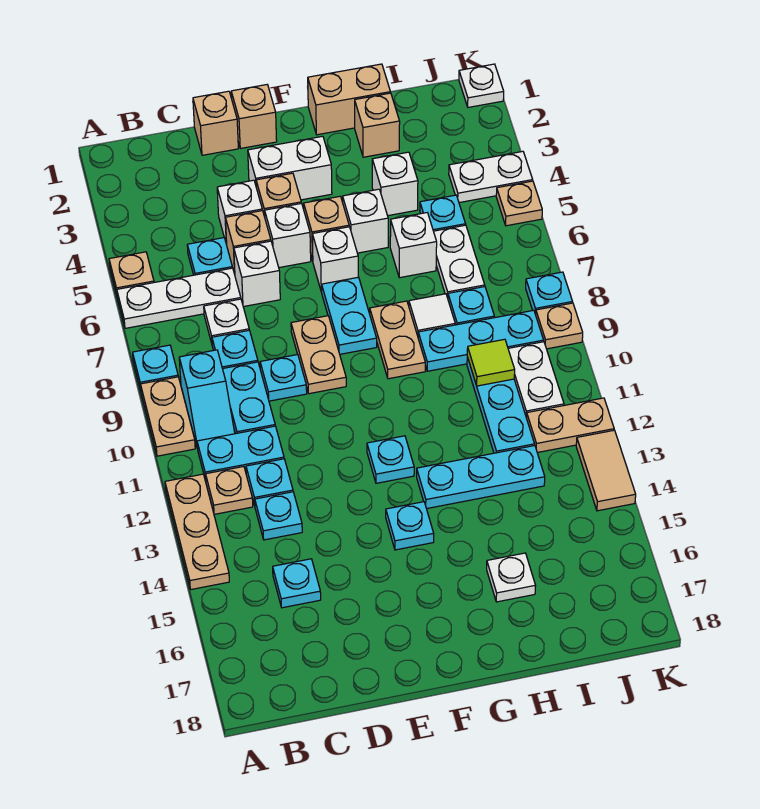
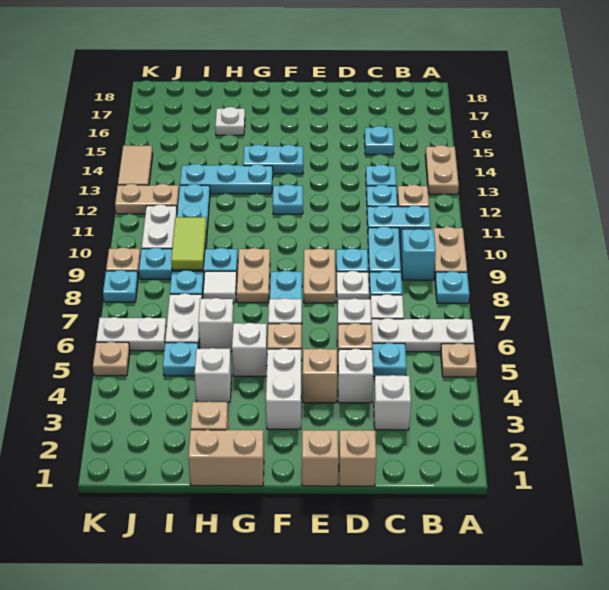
tan plate A12:A14 level 1 -> tan plate A13:A14 level 1
white brick E3:F3 level 1 -> white brick F3:F4 level 1
white brick E5 level 1 -> white brick C3 level 1
cyan plate F14 level 1 -> cyan plate F14:G14 level 1
lime tile I10 level 2 -> lime tile I9:I10 level 2
white plate J4:K4 level 1 -> white plate J6:K6 level 1
white plate K1 level 1 -> white plate D8 level 1

